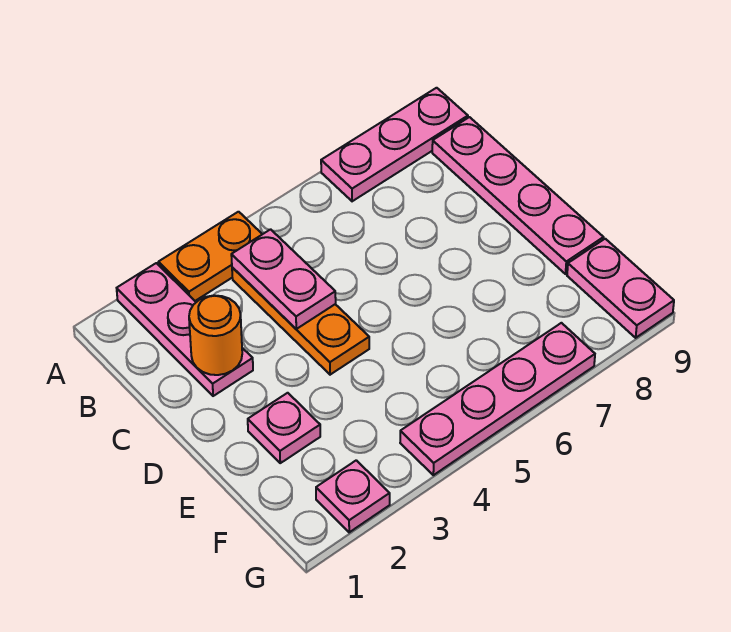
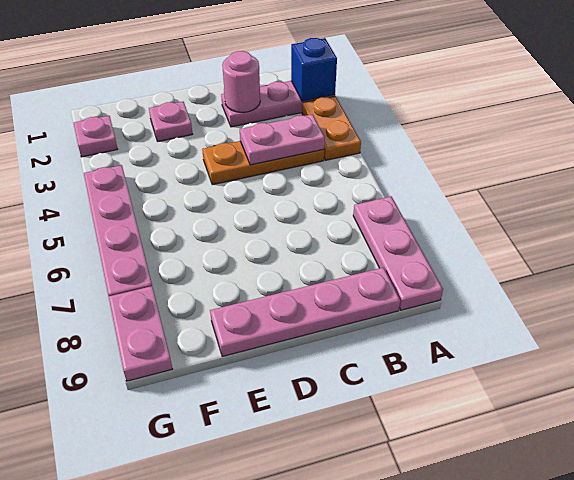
none -> blue brick A2 level 2
orange round brick C2 level 2 -> pink round brick C2 level 2
pink plate F9:G9 level 1 -> pink plate G8:G9 level 1

